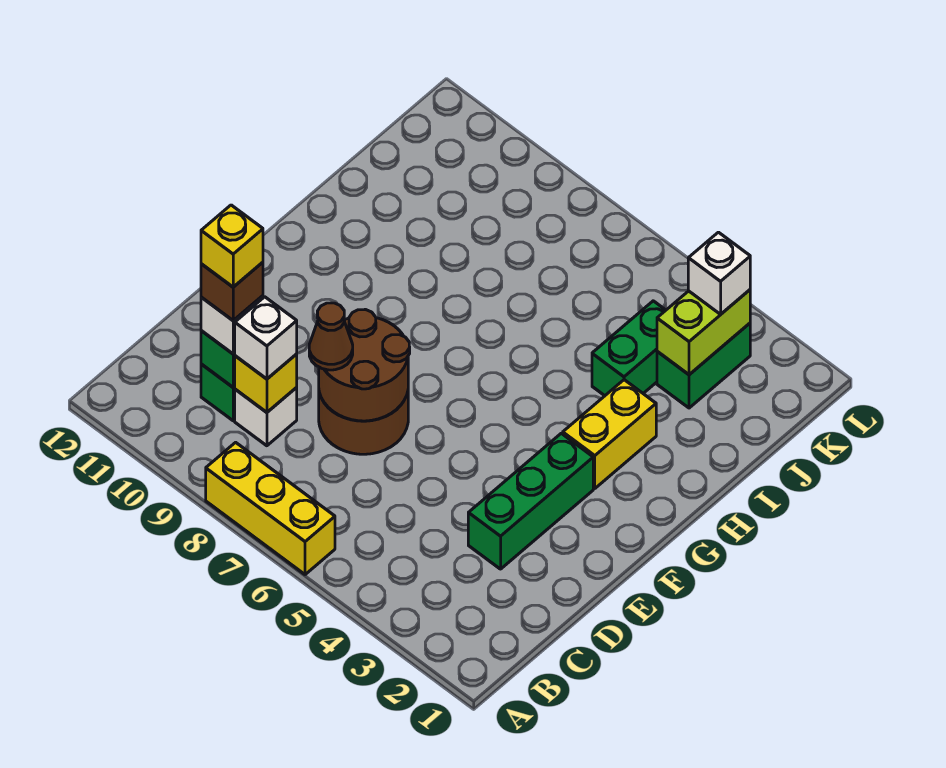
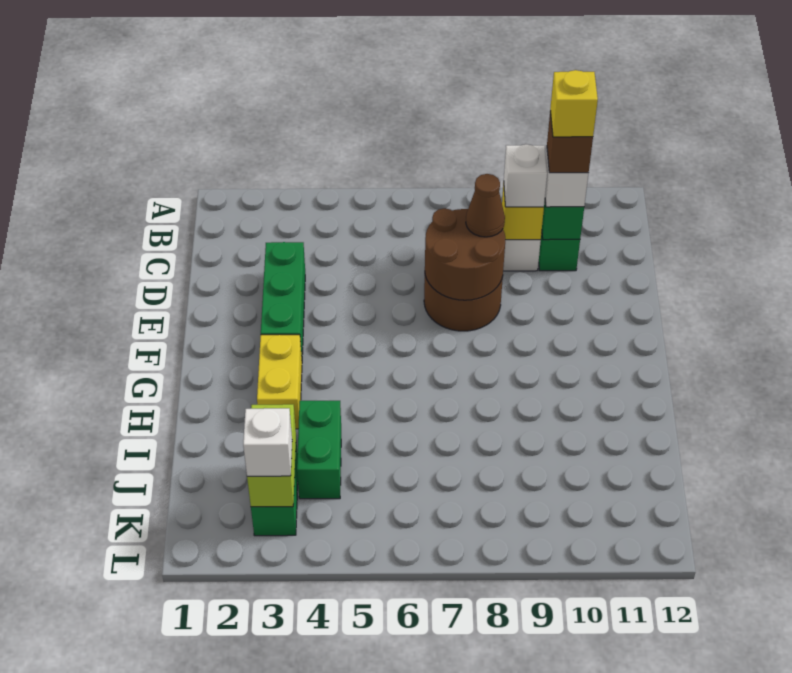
yellow brick A6:A8 level 1 -> none

